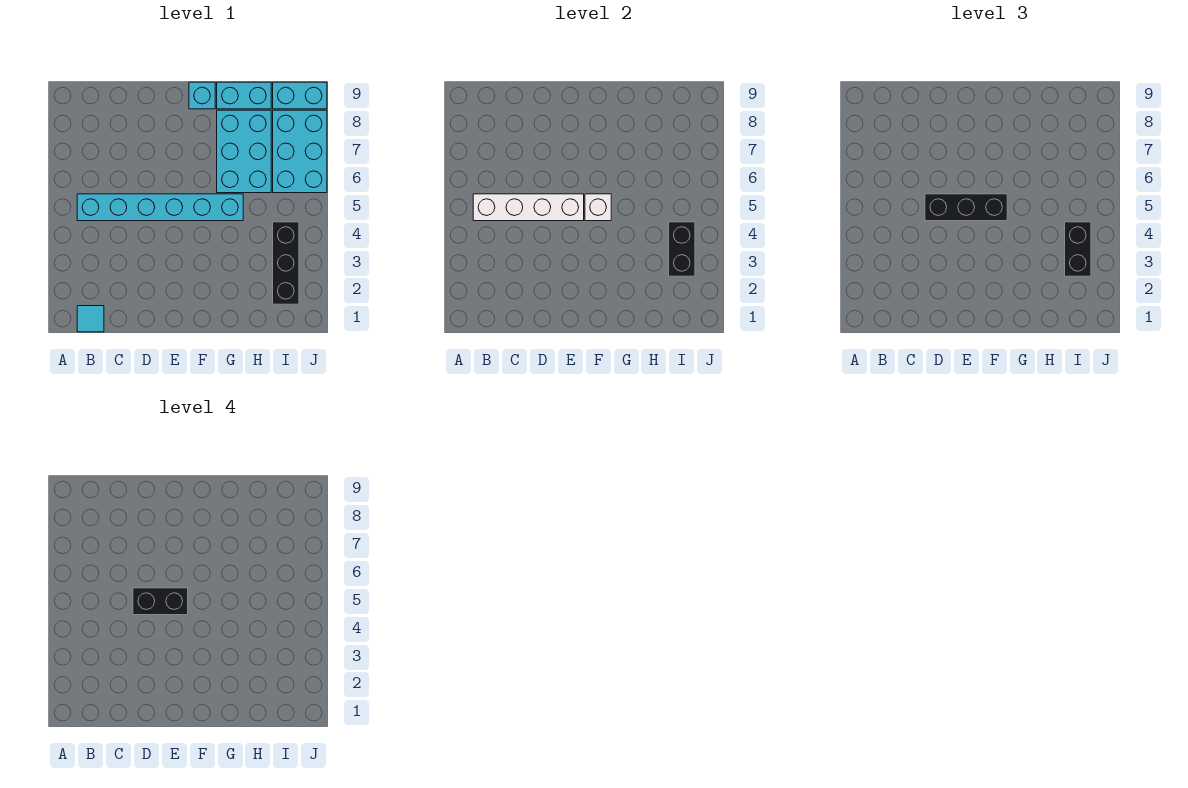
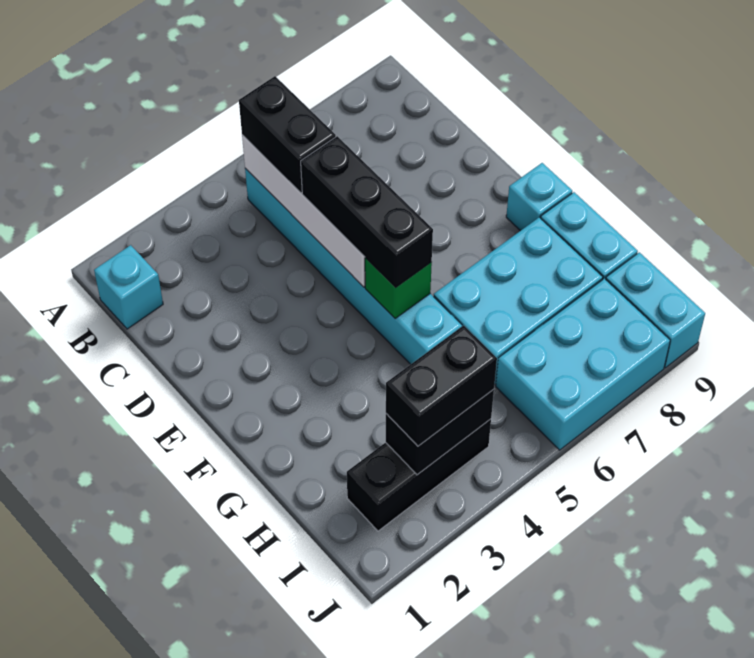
cyan tile B1 level 1 -> cyan brick B1 level 1
black brick D5:E5 level 4 -> black brick B5:C5 level 3
white brick F5 level 2 -> green brick F5 level 2

